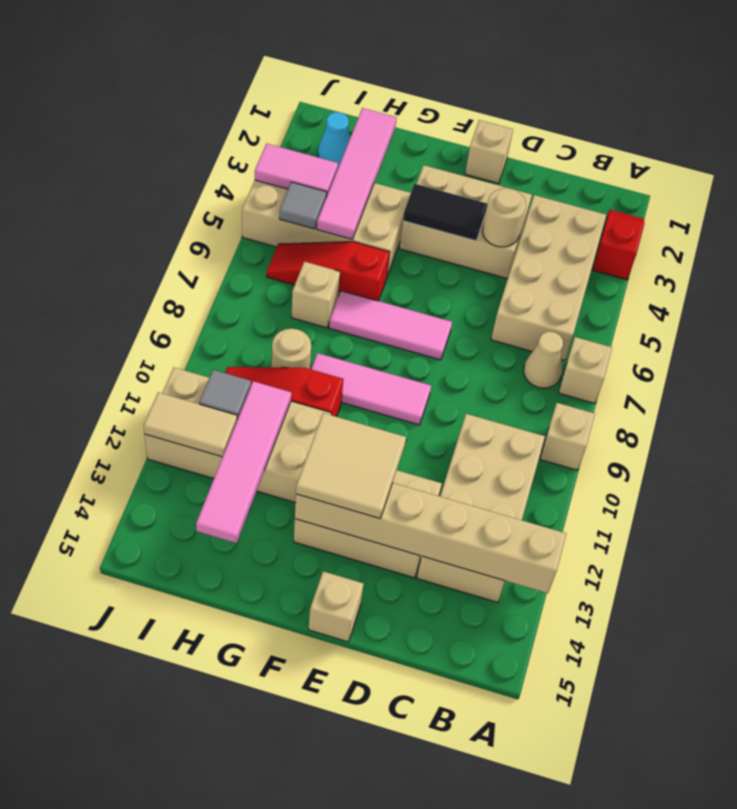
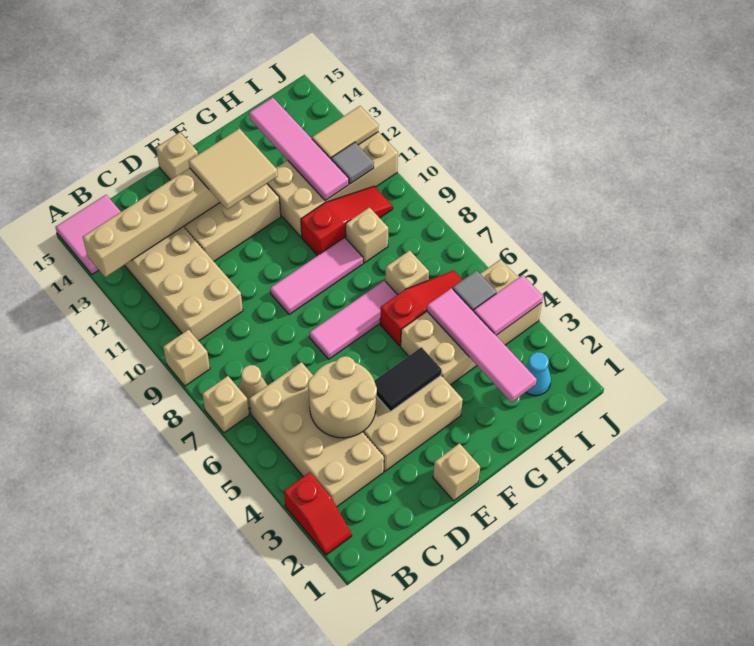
none -> pink tile A14:B15 level 1
tan round brick D4 level 2 -> tan round brick C4:D5 level 2
tan round brick H9 level 1 -> tan brick H9 level 1

